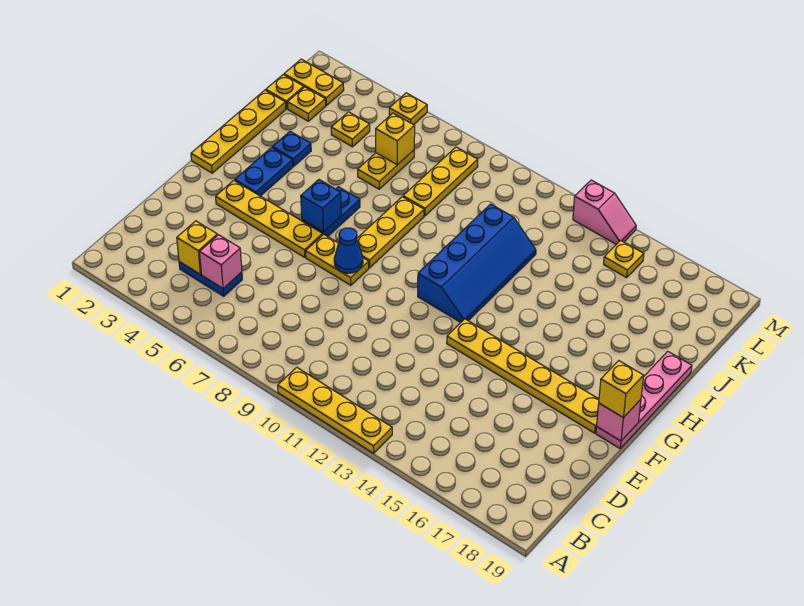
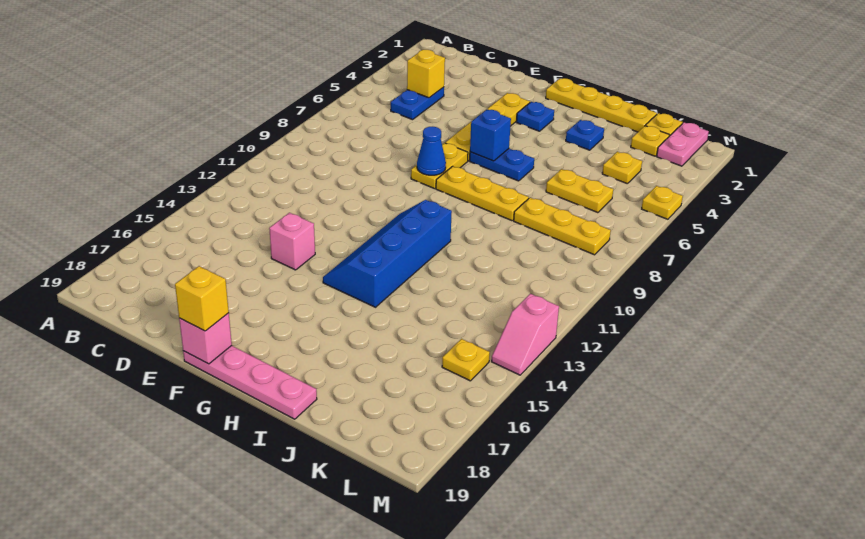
yellow plate A10:A13 level 1 -> none
pink brick C5 level 2 -> pink brick E14 level 1
yellow plate F13:F18 level 1 -> none
blue plate G3:H3 level 1 -> blue plate G3 level 1
blue slope G11:J12 level 1 top 11 -> blue slope G11:H14 level 1 top H
yellow brick K6 level 2 -> none
yellow plate L1:L2 level 1 -> pink plate L1:L2 level 1

